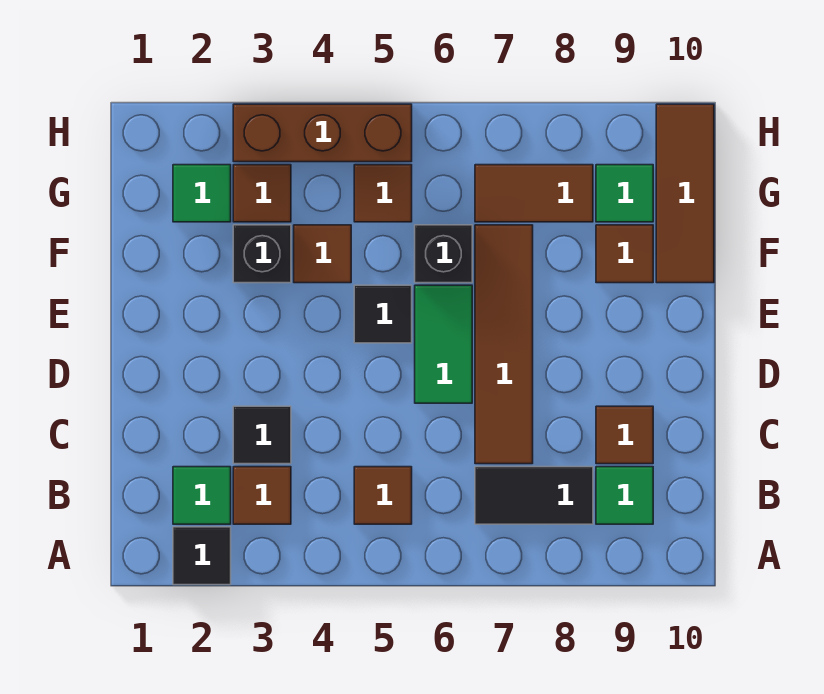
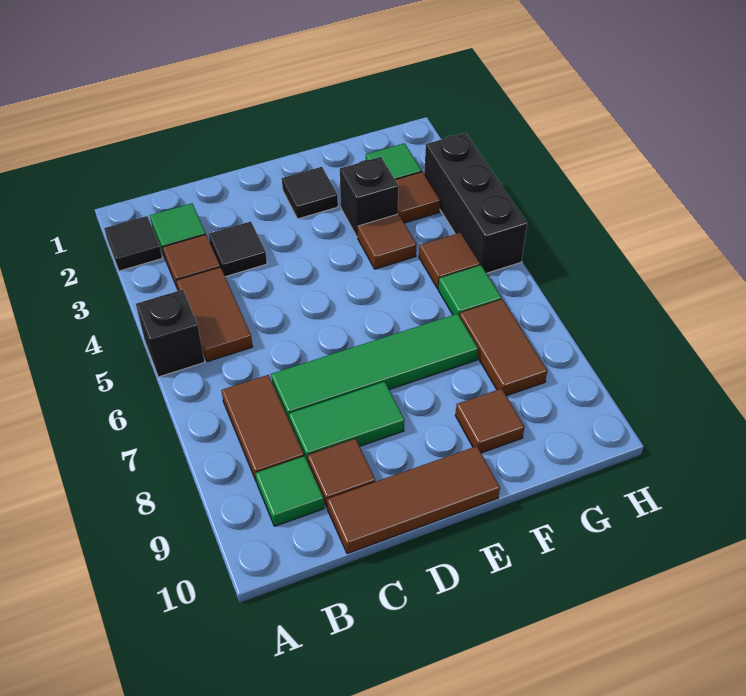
brown tile B5 level 1 -> brown tile B4:B5 level 1
black tile B7:B8 level 1 -> brown tile B7:B8 level 1
brown tile C7:F7 level 1 -> green tile C7:F7 level 1
green tile D6:E6 level 1 -> green tile C8:D8 level 1
black tile E5 level 1 -> black tile E2 level 1
black brick F6 level 1 -> black brick A5 level 1
brown tile F10:H10 level 1 -> brown tile C10:E10 level 1
green tile G9 level 1 -> green tile G6 level 1
brown brick H3:H5 level 1 -> black brick H3:H5 level 1

